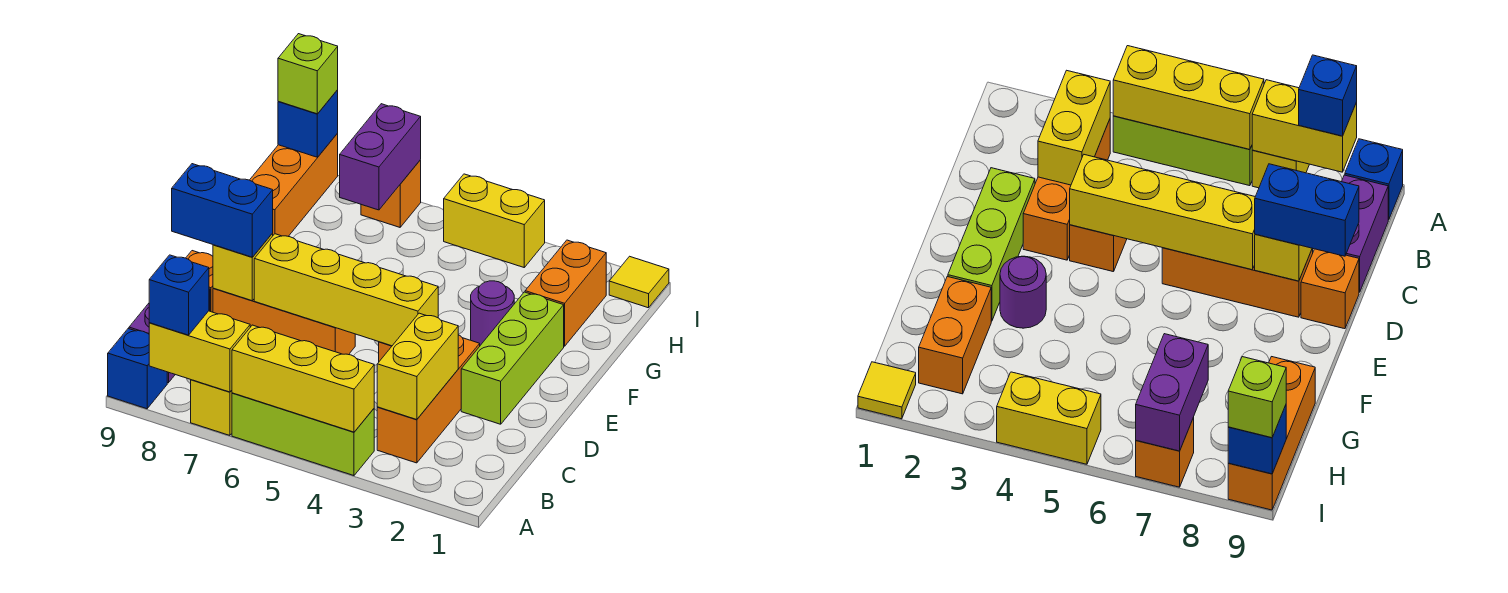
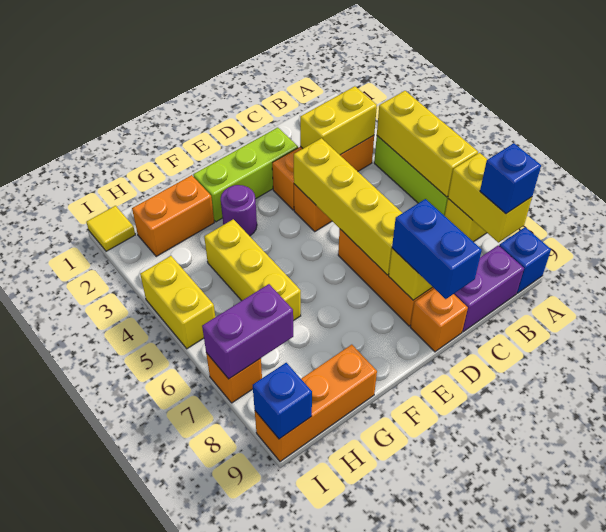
none -> yellow brick G4:G6 level 1
lime brick I9 level 3 -> none

